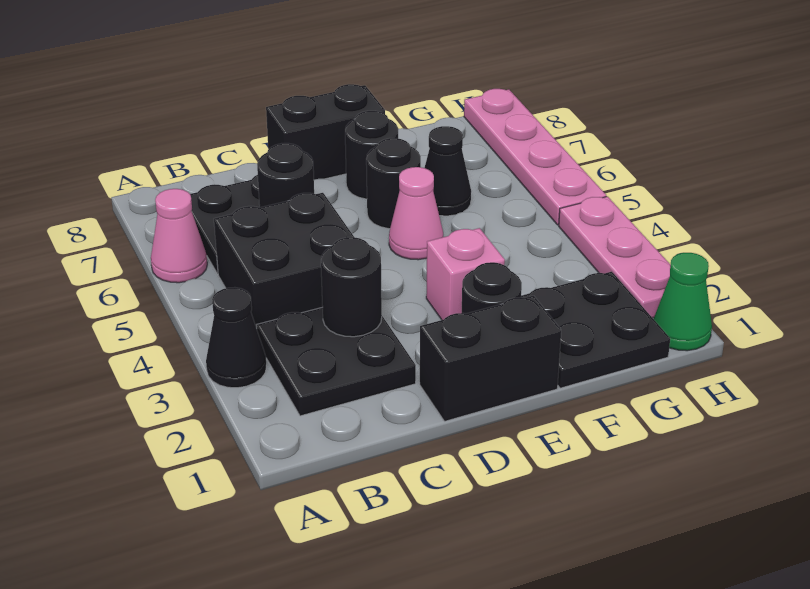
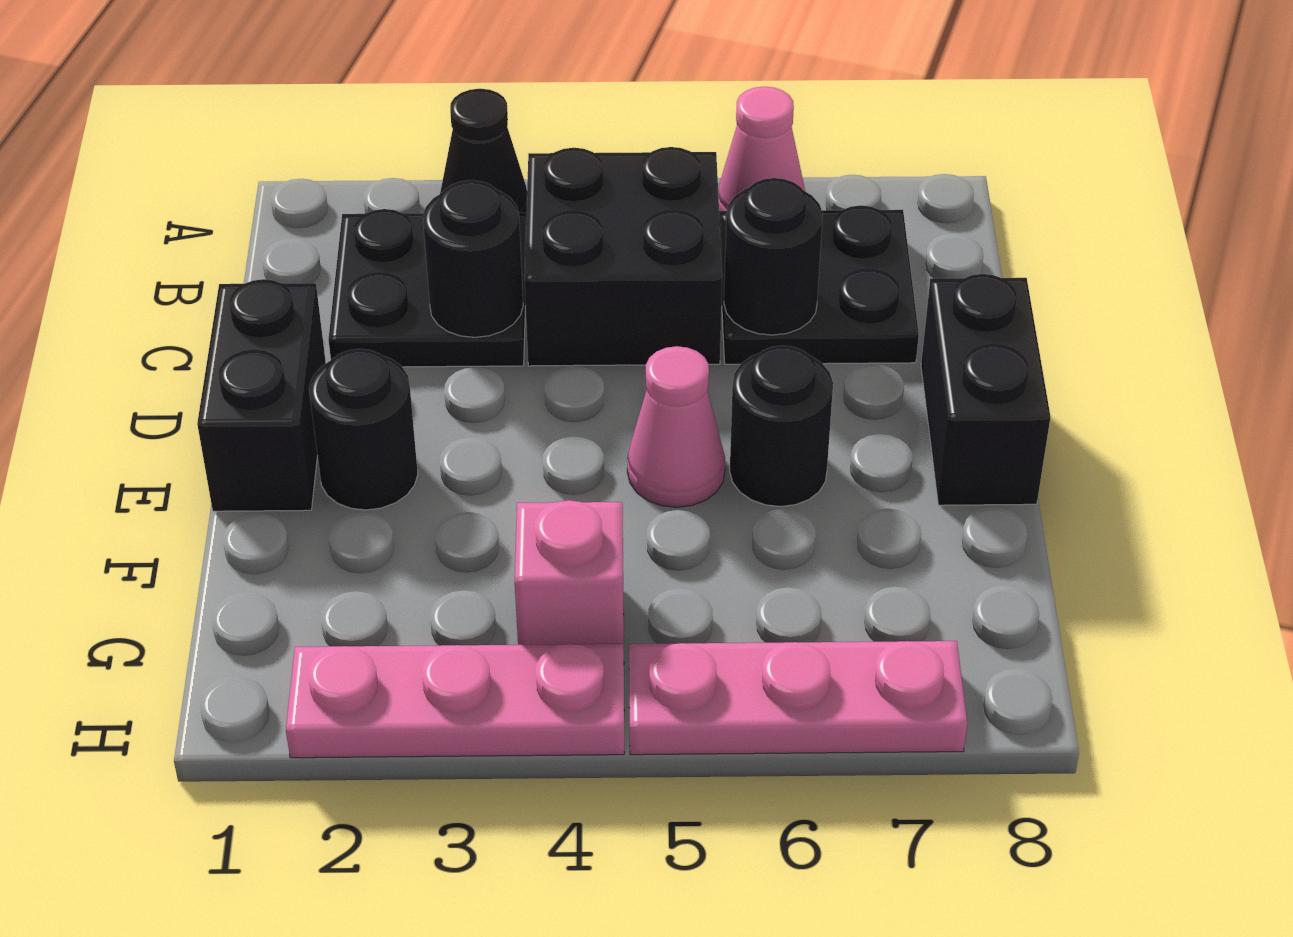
pink brick E3 level 1 -> pink brick G4 level 1
black round brick E7 level 1 -> none
black plate F1:G2 level 1 -> none
black cone F6 level 1 -> none
green cone H1 level 1 -> none
pink plate H5:H8 level 1 -> pink plate H5:H7 level 1

